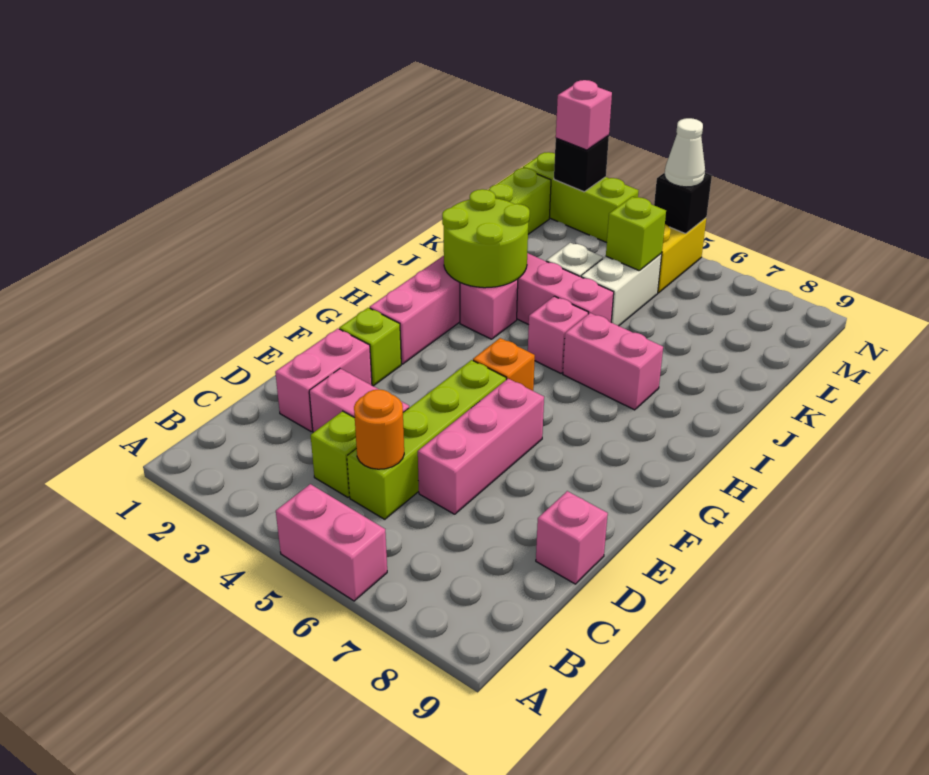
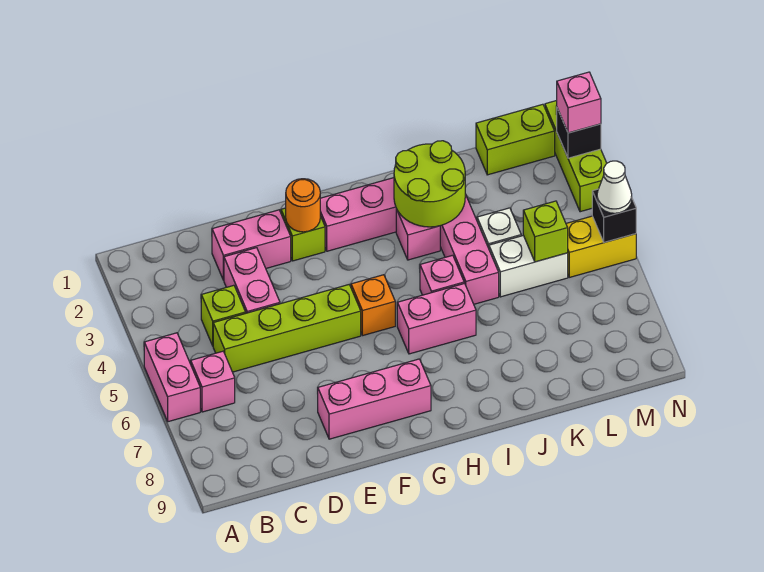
orange round brick C5 level 2 -> orange round brick F2 level 2
pink brick D6:F6 level 1 -> pink brick E8:G8 level 1
pink brick D9 level 1 -> pink brick B6 level 1
pink brick I6:I7 level 1 -> pink brick H6:I6 level 1

